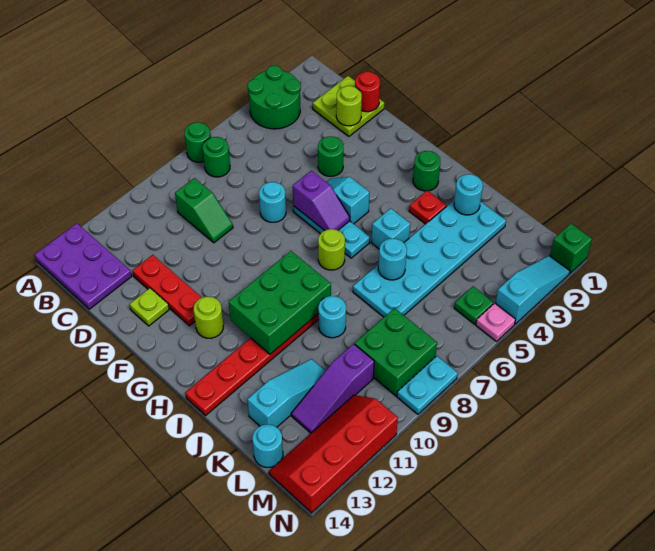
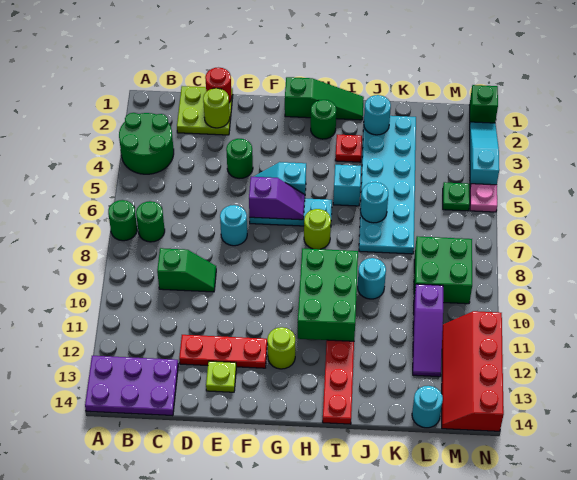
none -> green slope G1:I1 level 1 top G
cyan slope K11:K13 level 1 top 13 -> none
cyan plate N8:N9 level 1 -> none

